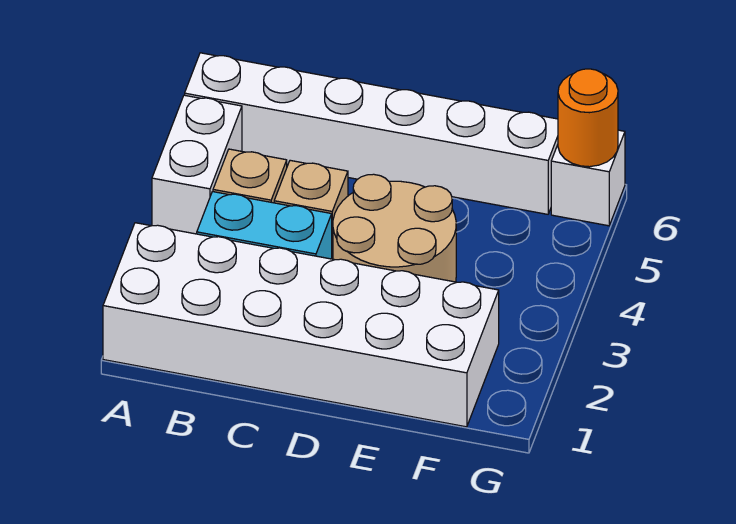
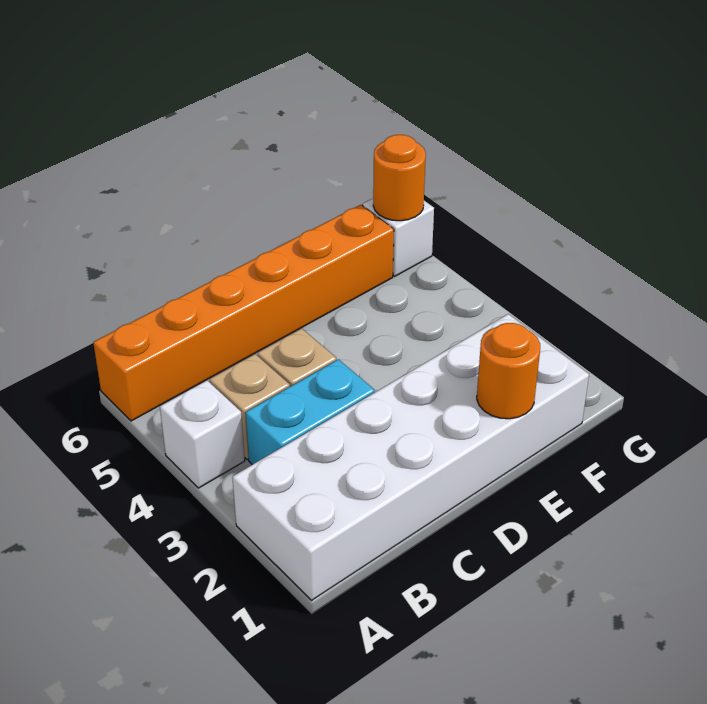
white brick A4:A5 level 1 -> white brick A4 level 1
white brick A6:F6 level 1 -> orange brick A6:F6 level 1
tan round brick D3:E4 level 1 -> none
none -> orange round brick E1 level 2

